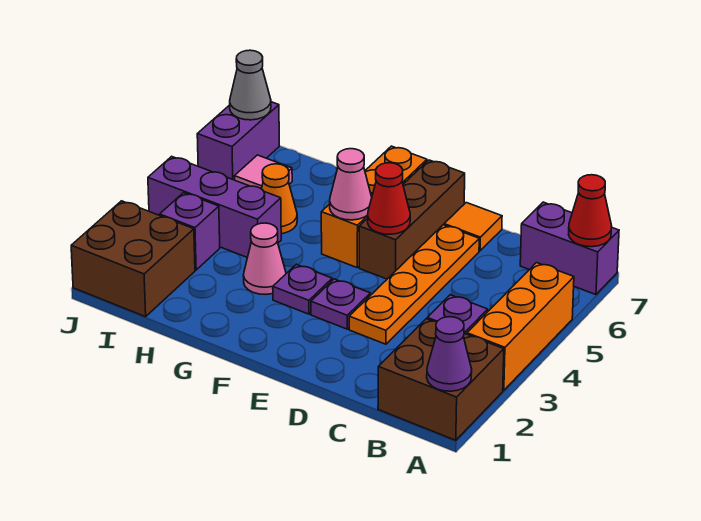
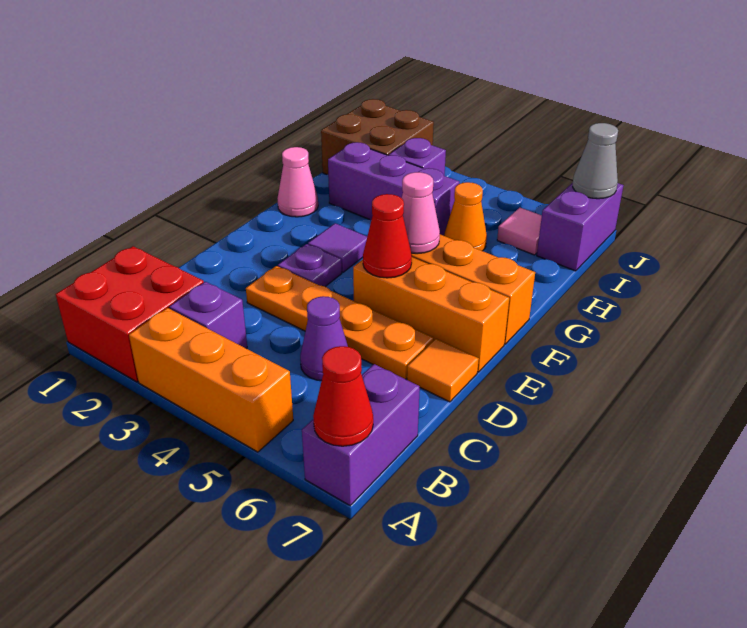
brown brick A1:B2 level 1 -> red brick A1:B2 level 1
purple cone A1 level 2 -> purple cone C5 level 1
brown brick E5:E7 level 1 -> orange brick E5:E7 level 1
purple plate F3 level 1 -> purple tile F3 level 1
pink cone G3 level 1 -> pink cone G1 level 1
purple brick H4:J4 level 1 -> purple brick H2:H4 level 1
purple brick J6:J7 level 1 -> purple brick I7:J7 level 1

